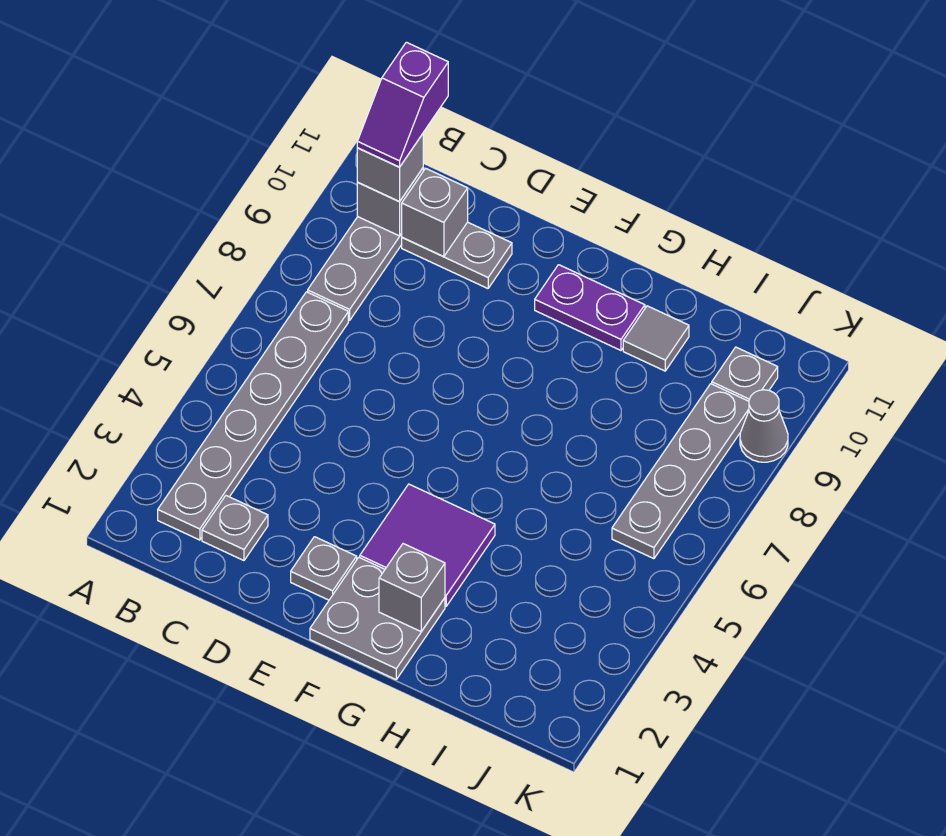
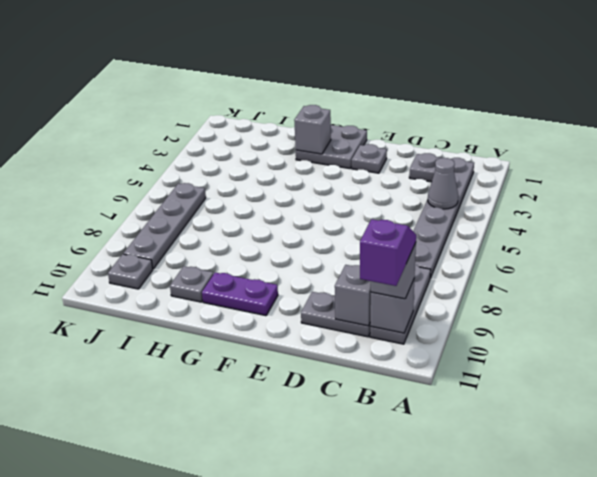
purple tile F3:G4 level 1 -> none
grey tile H10 level 1 -> grey plate H10 level 1
grey cone K9 level 1 -> grey cone B4 level 2

